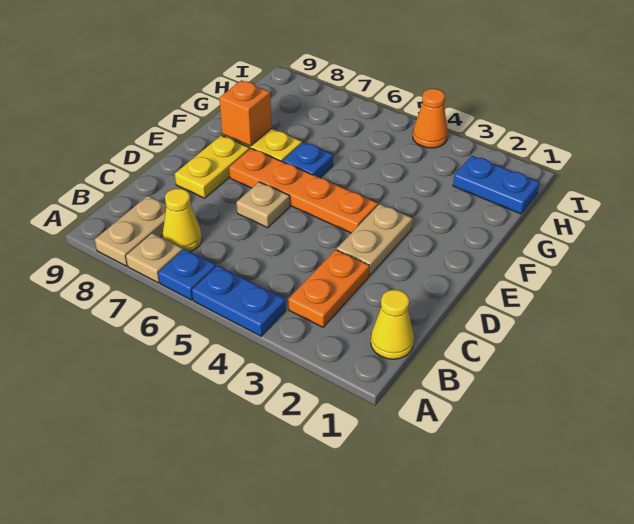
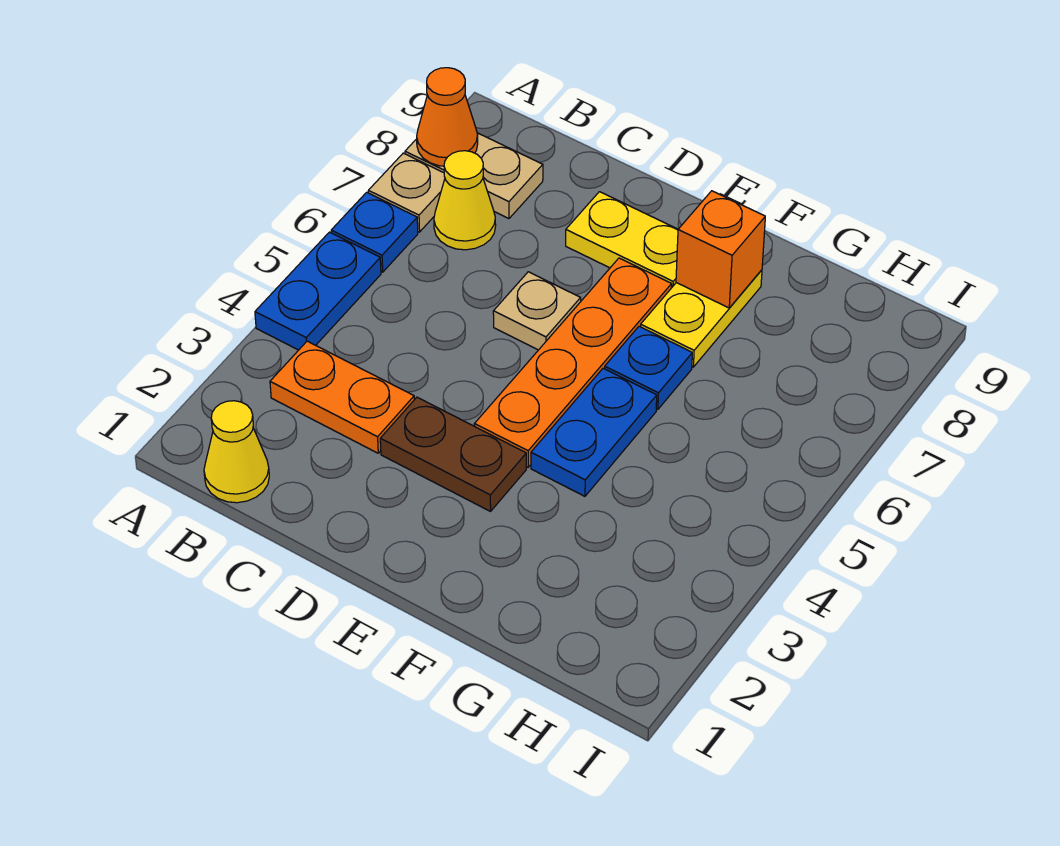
tan plate D3:E3 level 1 -> brown plate D3:E3 level 1
blue plate H1:H2 level 1 -> blue plate F4:F5 level 1
orange cone I4 level 1 -> orange cone A8 level 2

